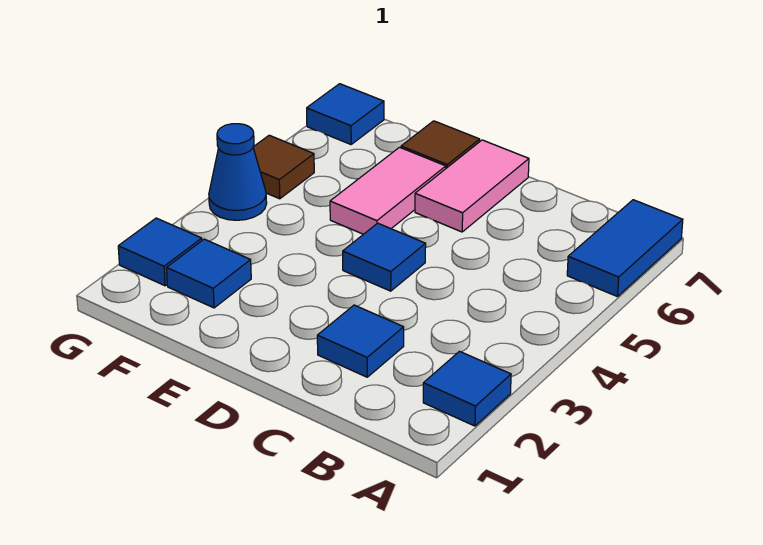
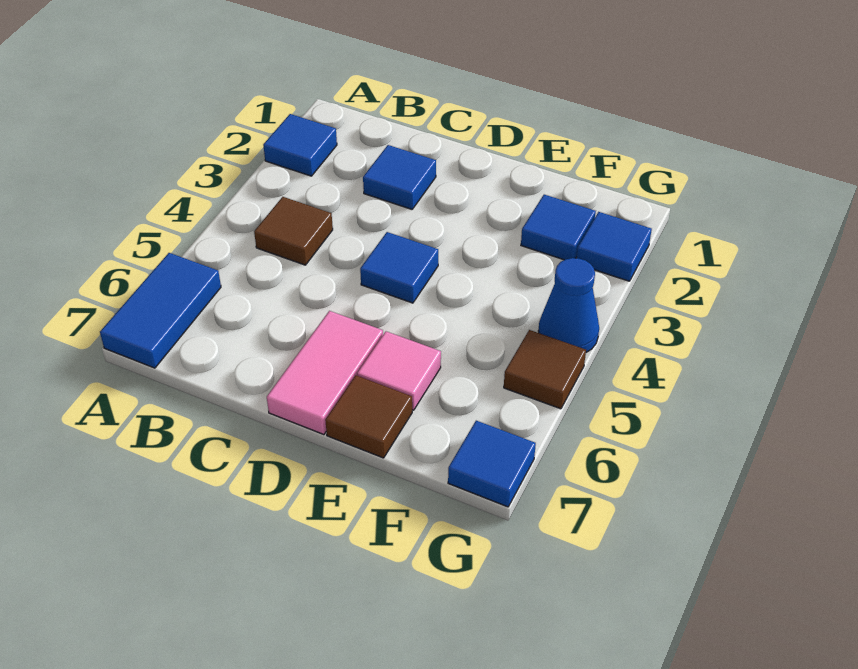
none -> brown tile B4 level 1
pink tile E5:E6 level 1 -> pink tile E6 level 1

